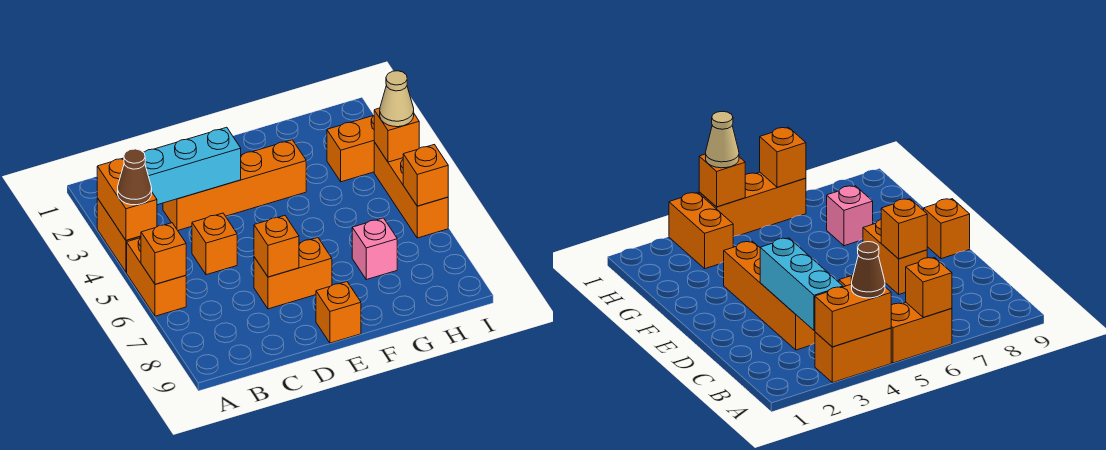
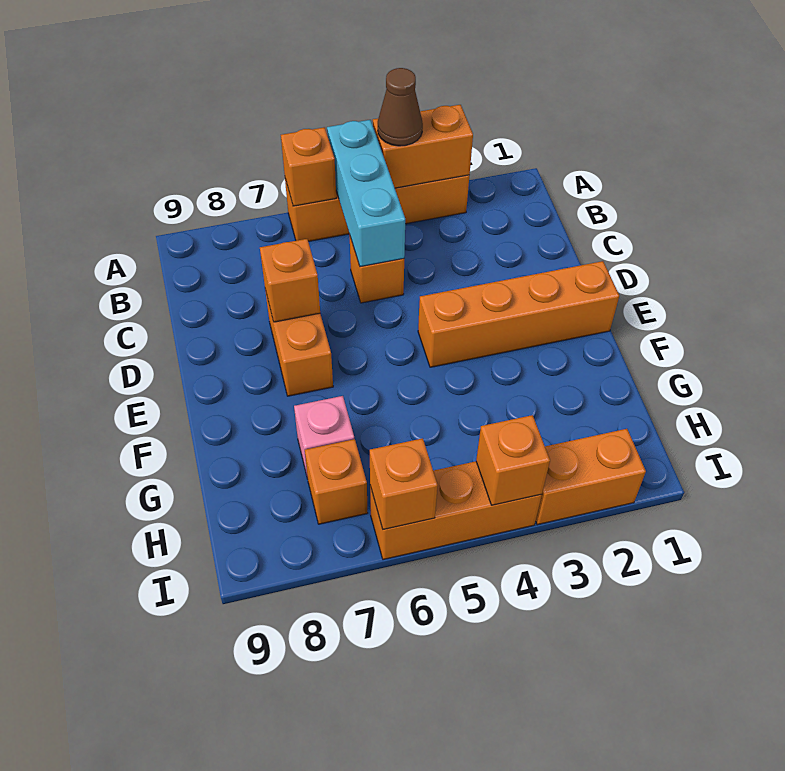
cyan brick B3:D3 level 2 -> cyan brick A5:C5 level 2
orange brick C3:F3 level 1 -> orange brick E1:E4 level 1
orange brick E9 level 1 -> orange brick H7 level 1
orange brick H3:I3 level 1 -> orange brick I2:I3 level 1
tan cone I4 level 3 -> none

